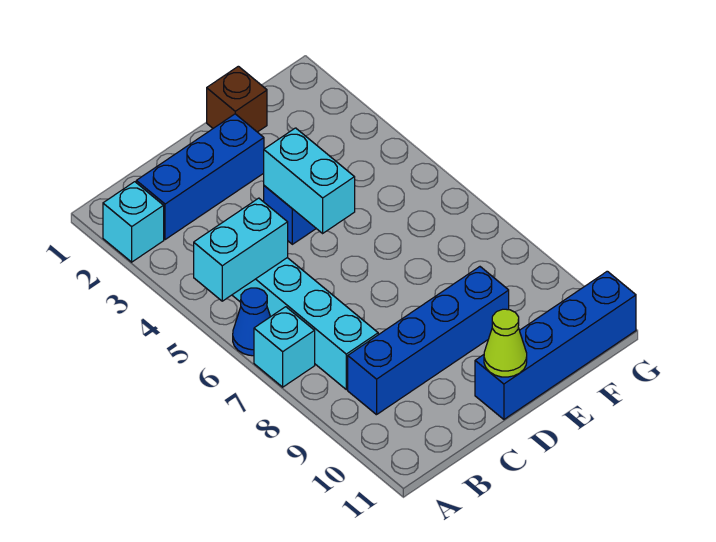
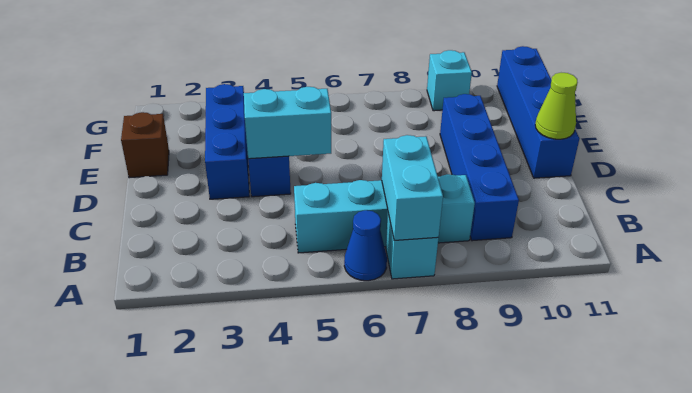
cyan brick A2 level 1 -> cyan brick G9 level 1
cyan brick A5:B5 level 2 -> cyan brick A7:B7 level 2
blue brick B2:D2 level 1 -> blue brick D3:F3 level 1

